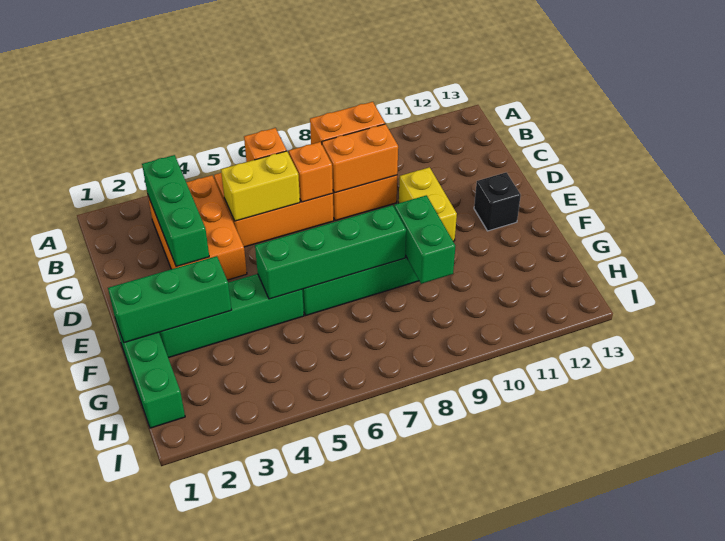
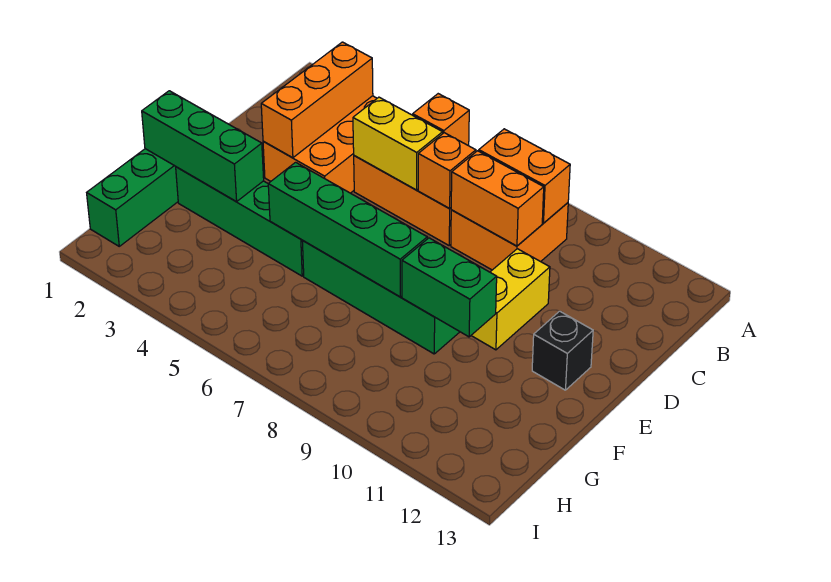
green brick B3:D3 level 2 -> orange brick B3:D3 level 2
green brick F9:G9 level 2 -> green brick F9:F10 level 2

